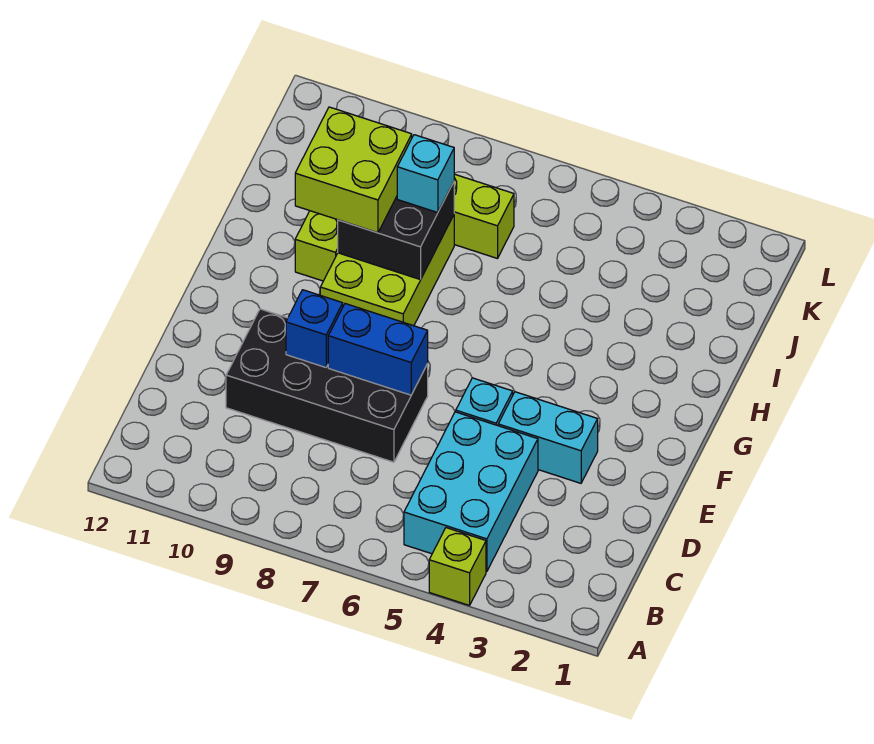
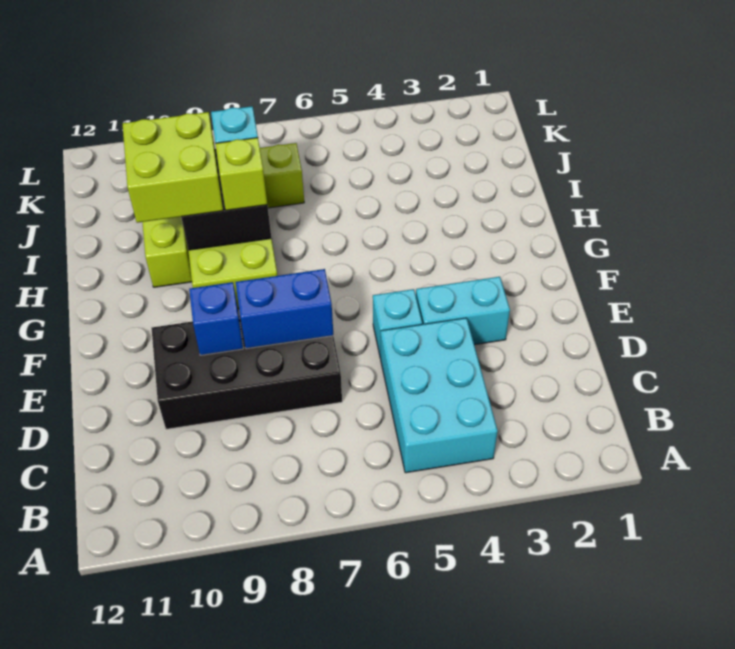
lime brick A4 level 1 -> lime brick H8 level 3

